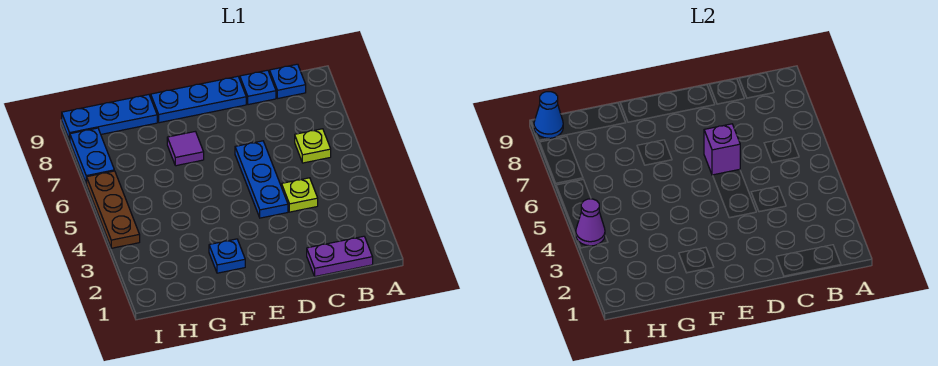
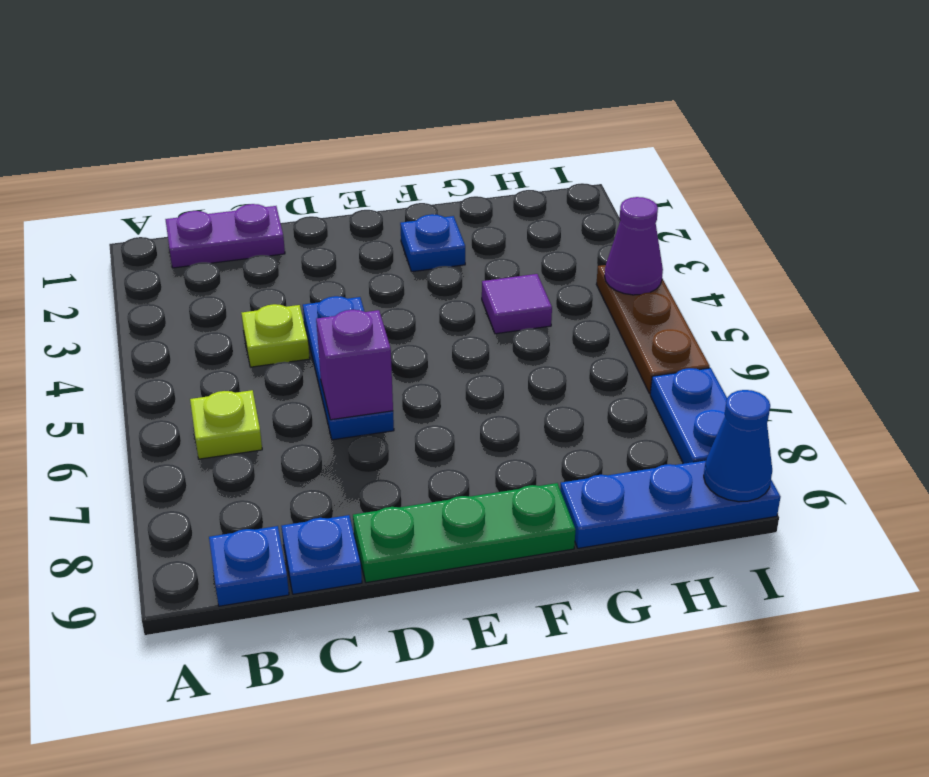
blue plate D9:F9 level 1 -> green plate D9:F9 level 1
purple tile F7 level 1 -> purple tile G4 level 1

